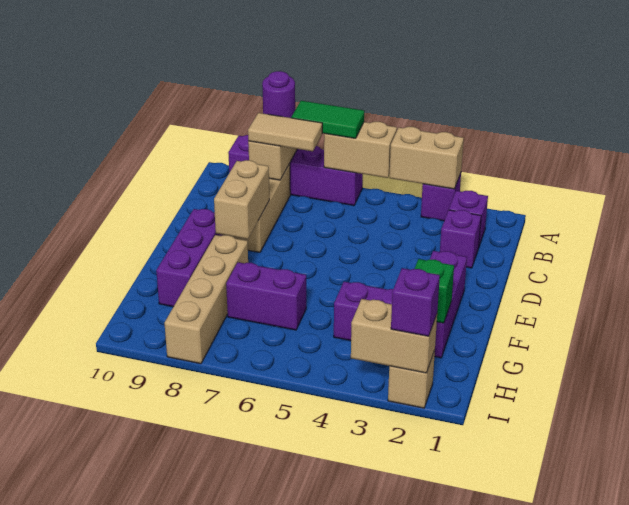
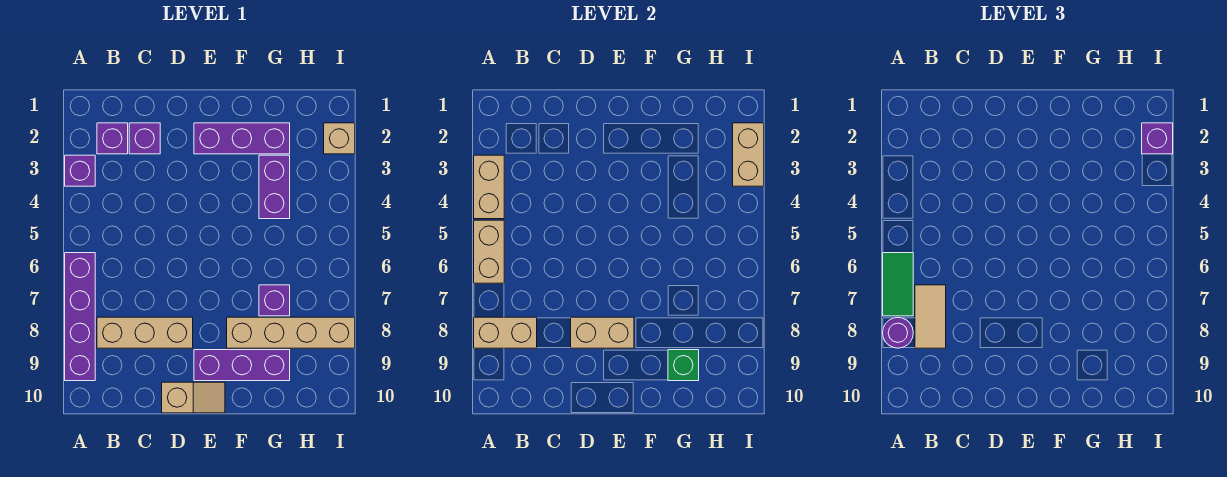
none -> tan slope D10:E10 level 1 top D
green brick G2 level 2 -> green brick G9 level 2
purple brick G6:G7 level 1 -> purple brick G7 level 1

